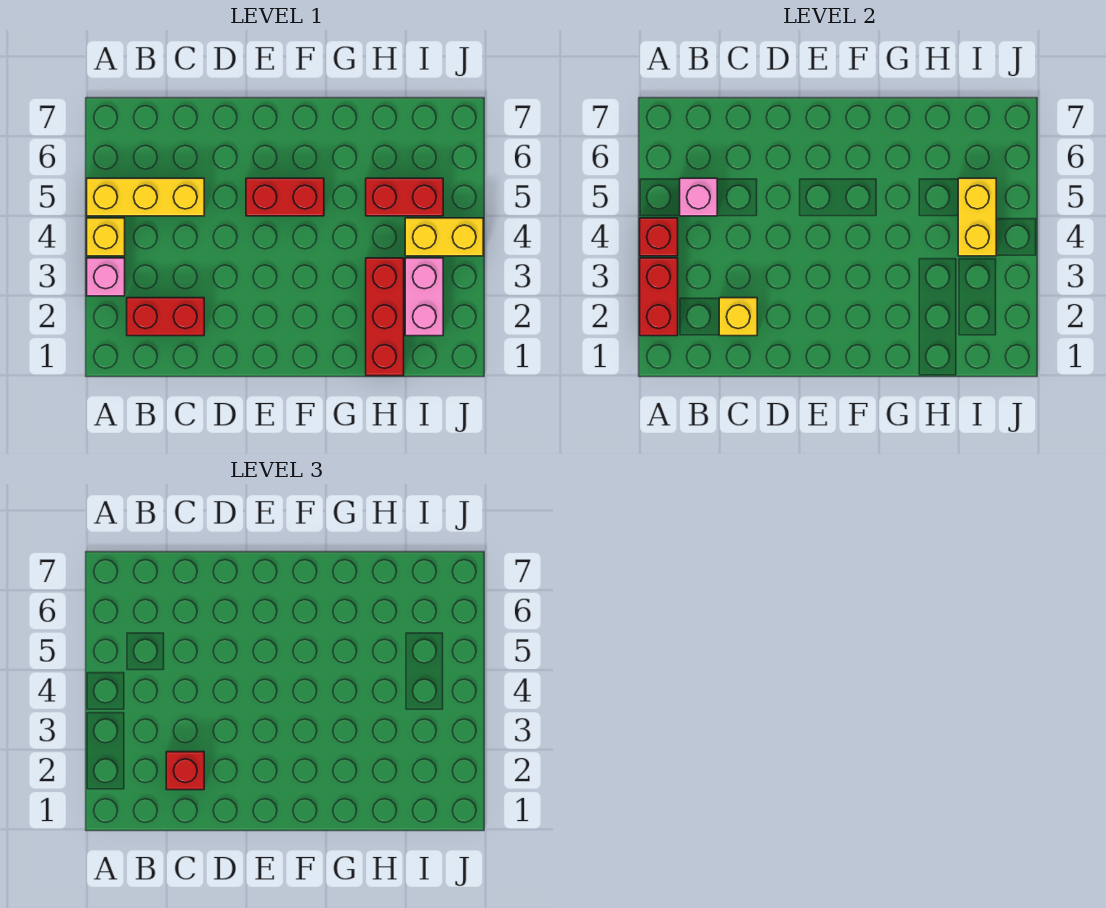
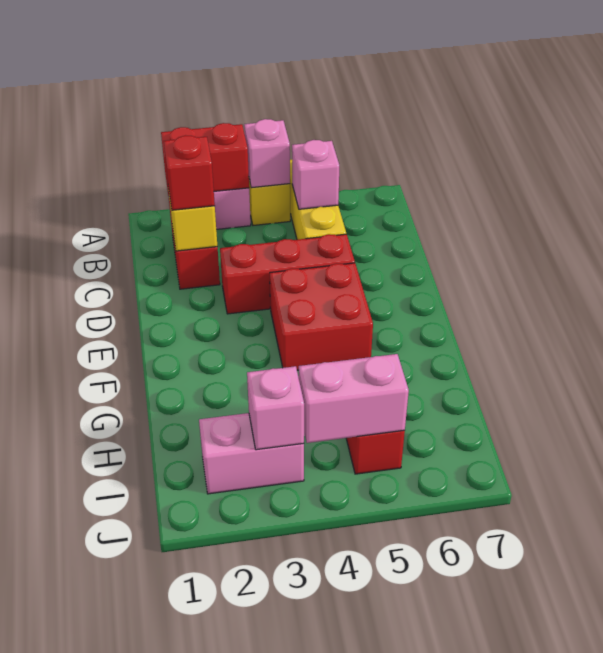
red brick A4 level 2 -> pink brick A4 level 2
red brick E5:F5 level 1 -> red brick E4:F5 level 1
red brick H1:H3 level 1 -> red brick D3:D5 level 1
none -> pink brick I3 level 2
yellow brick I4:J4 level 1 -> none
yellow brick I4:I5 level 2 -> pink brick I4:I5 level 2

